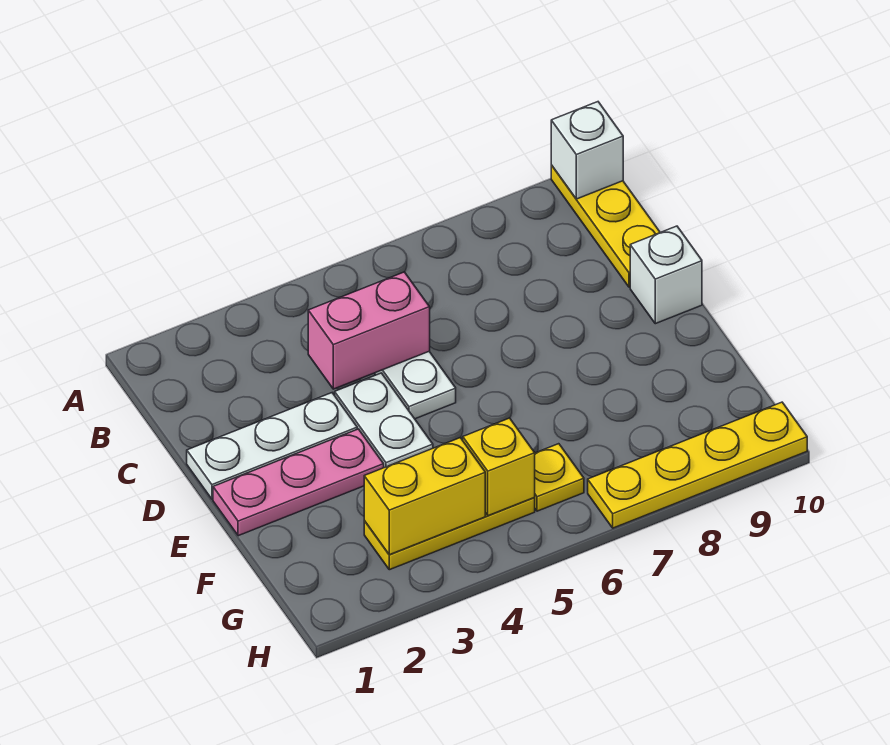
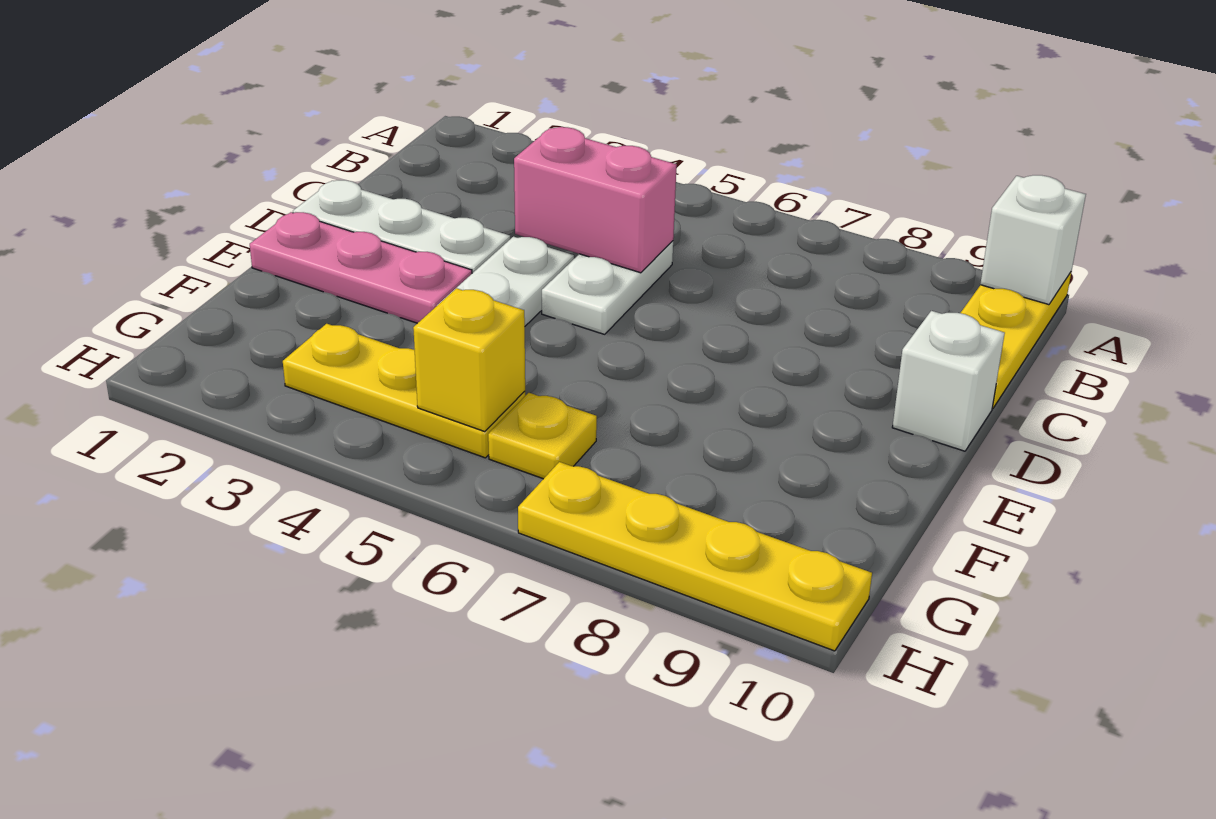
yellow brick G3:G4 level 2 -> none

